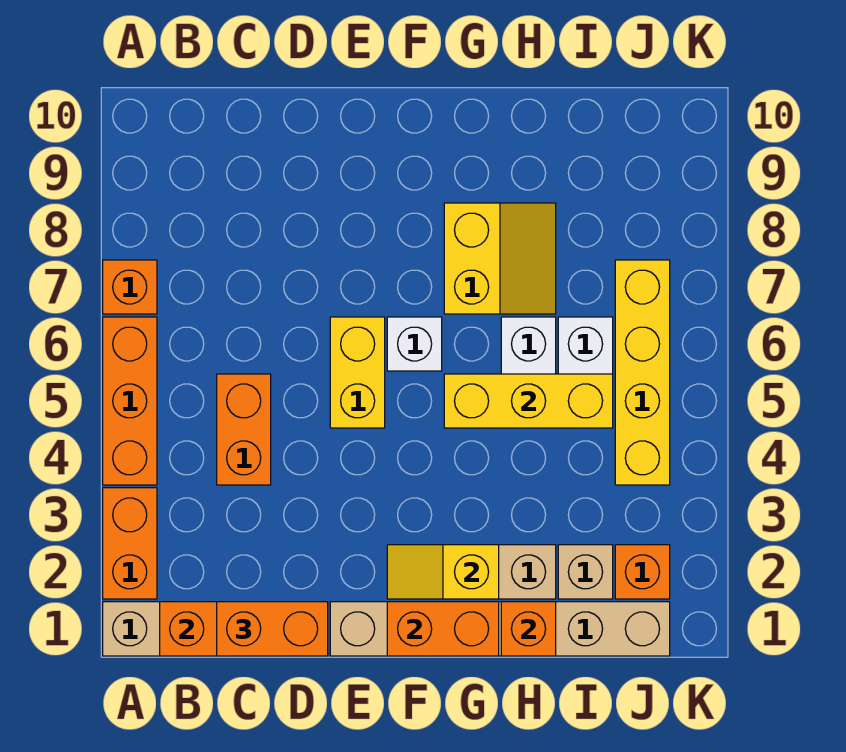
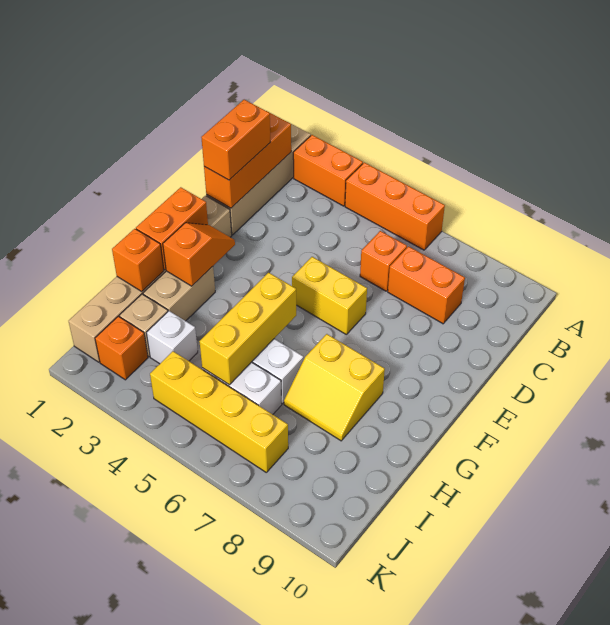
orange brick A7 level 1 -> orange brick C6 level 1
orange brick C4:C5 level 1 -> orange brick C7:C8 level 1
yellow slope F2:G2 level 2 top G -> orange slope F2:G2 level 2 top G
white brick F6 level 1 -> white brick I3 level 1

